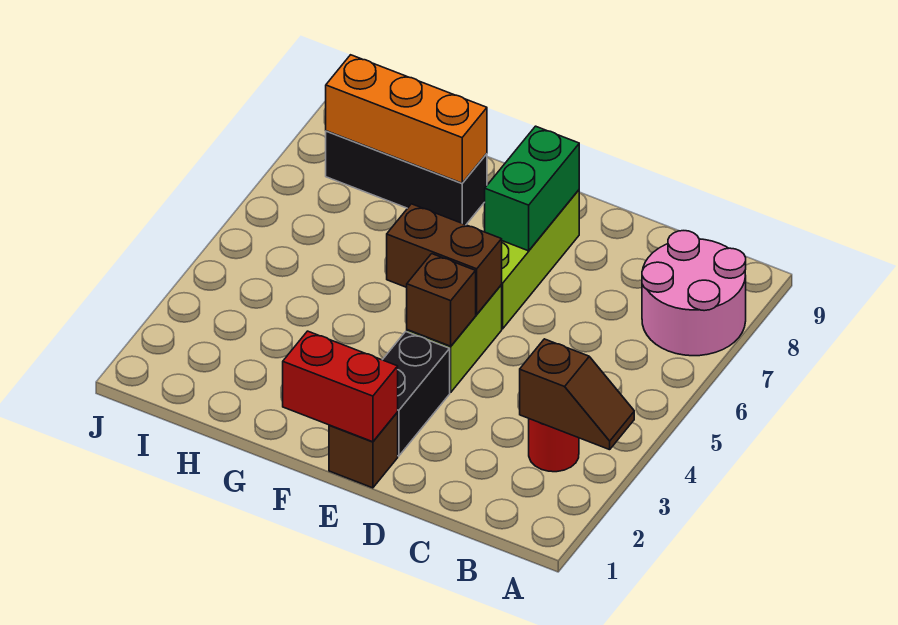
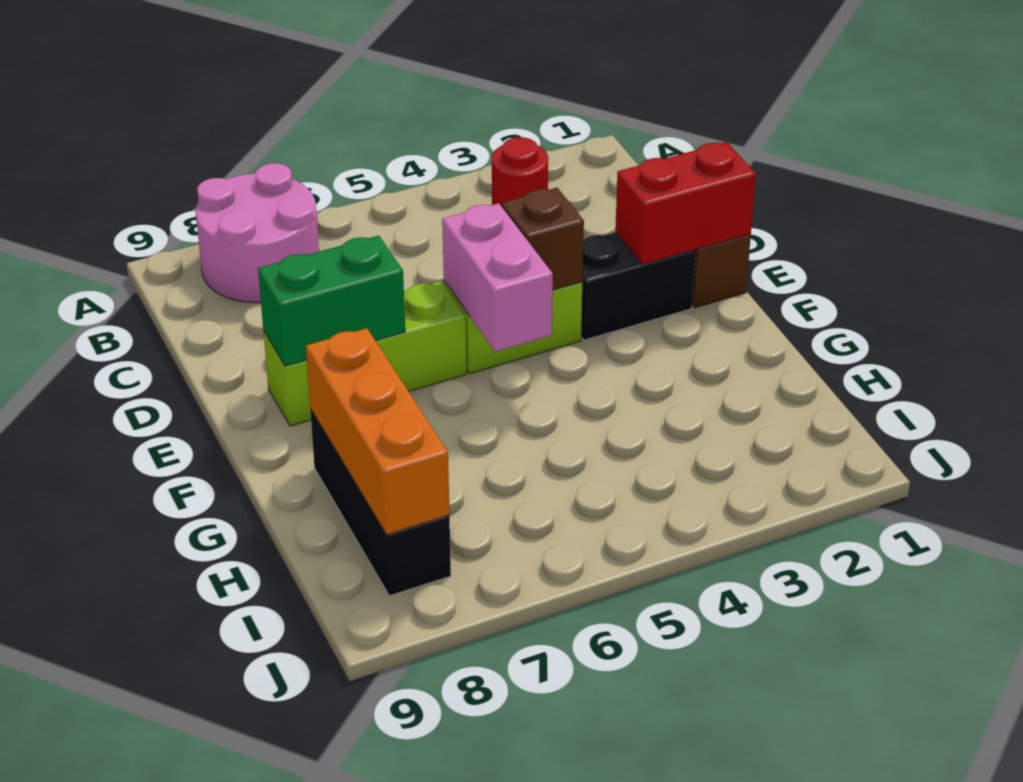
brown slope A3:B3 level 2 top B -> none
red brick E1:F1 level 2 -> red brick E1:E2 level 2
brown brick E5:F5 level 2 -> pink brick E5:F5 level 2

